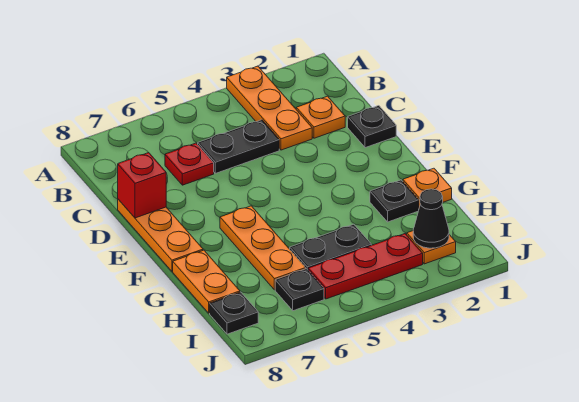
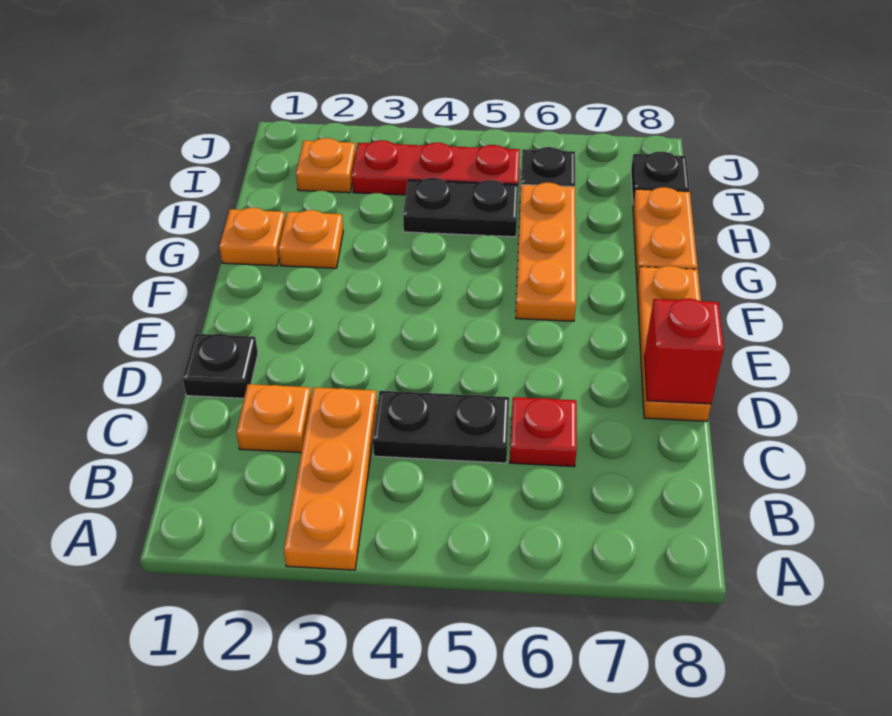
black plate G2 level 1 -> orange plate G2 level 1
black cone I2 level 2 -> none

